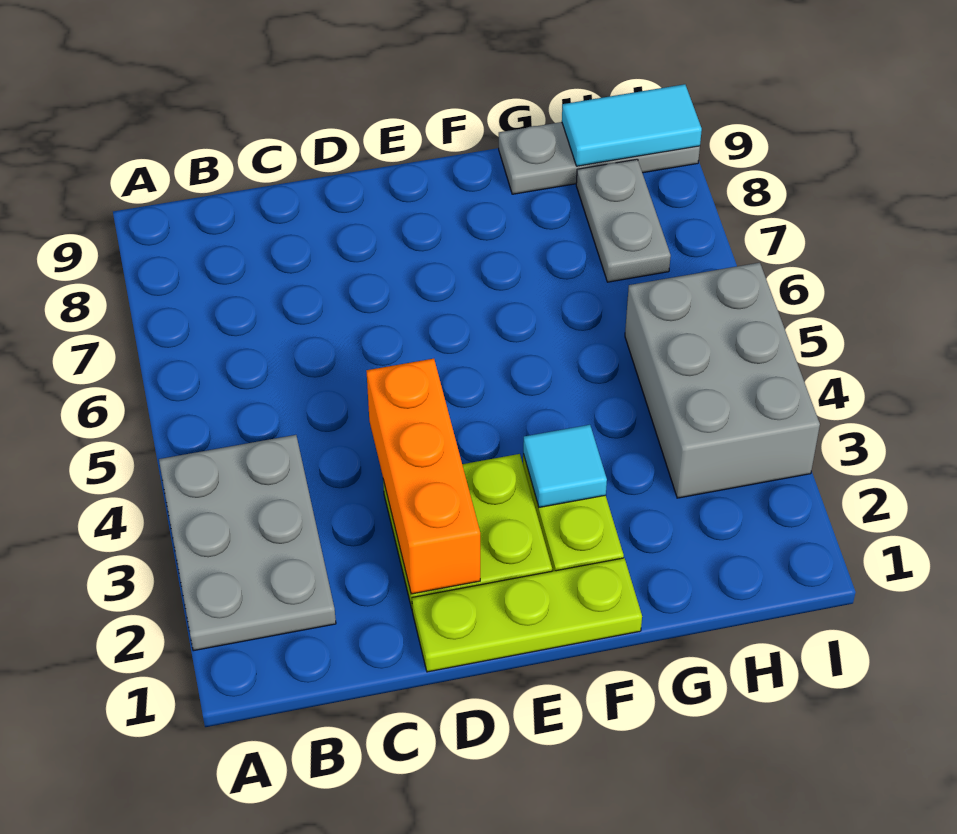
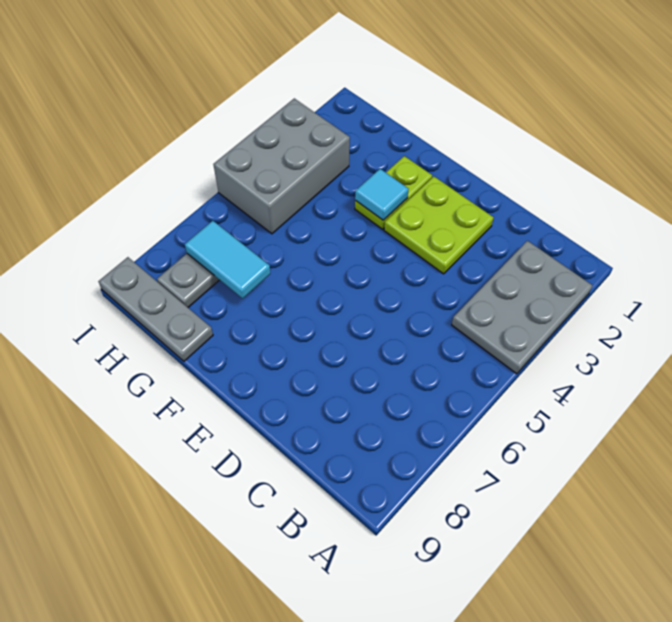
lime plate D1:F1 level 1 -> none
orange brick D2:D4 level 2 -> none
cyan tile H9:I9 level 2 -> cyan tile G7:H7 level 2

